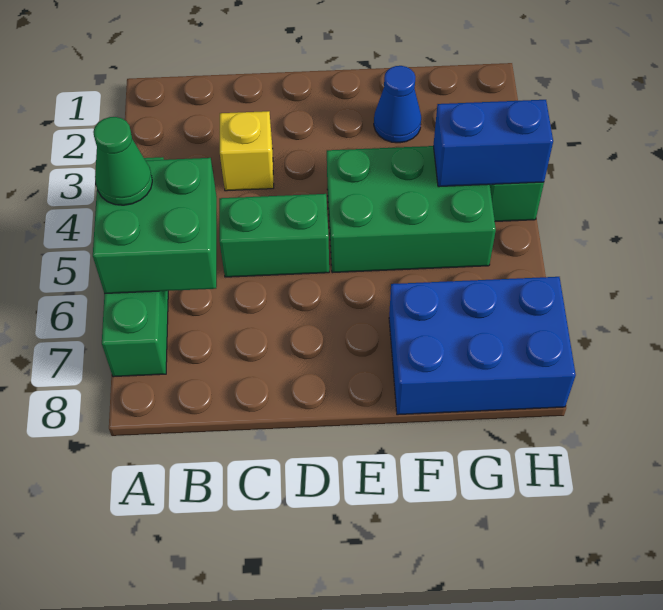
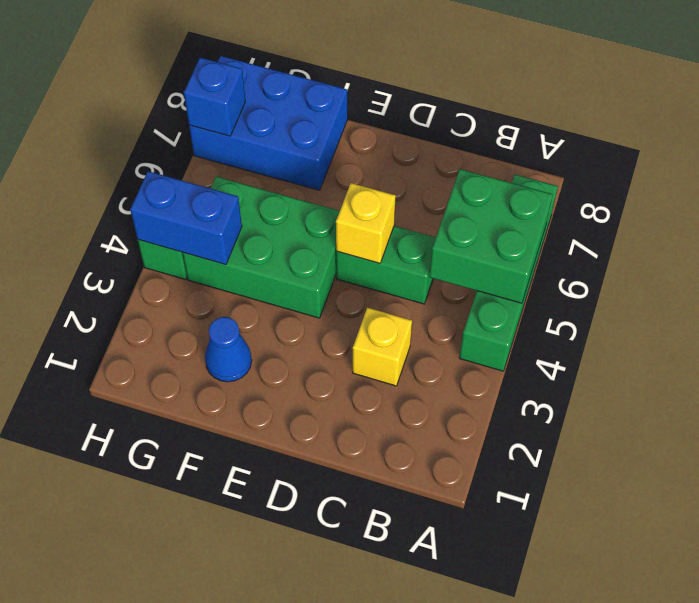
green cone A5 level 3 -> none
none -> yellow brick D5 level 2
none -> blue brick H7 level 2

